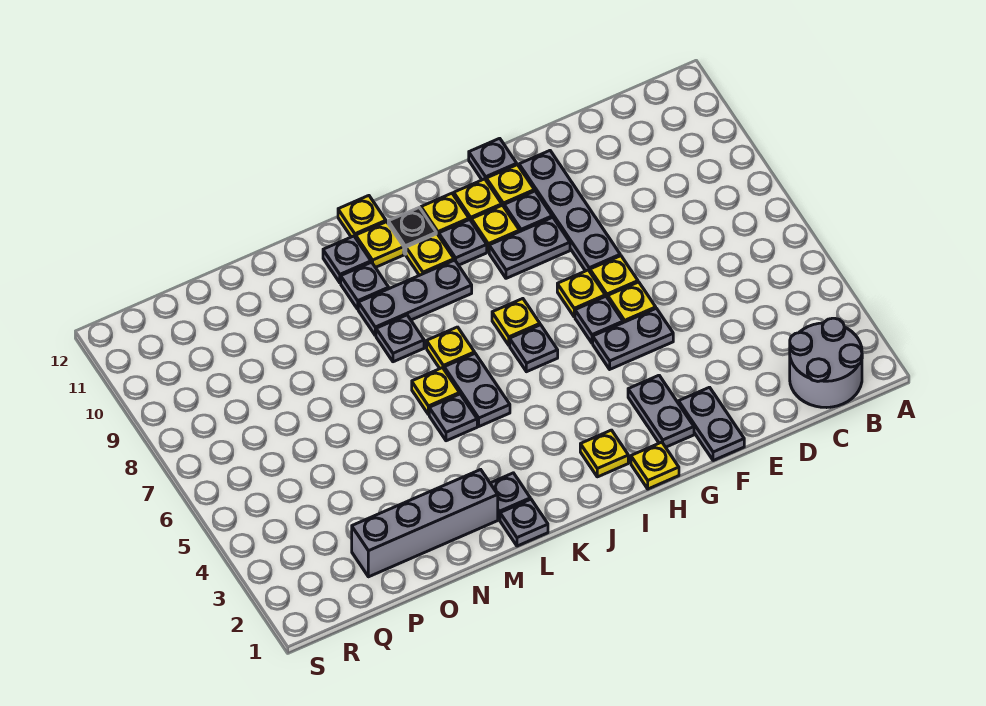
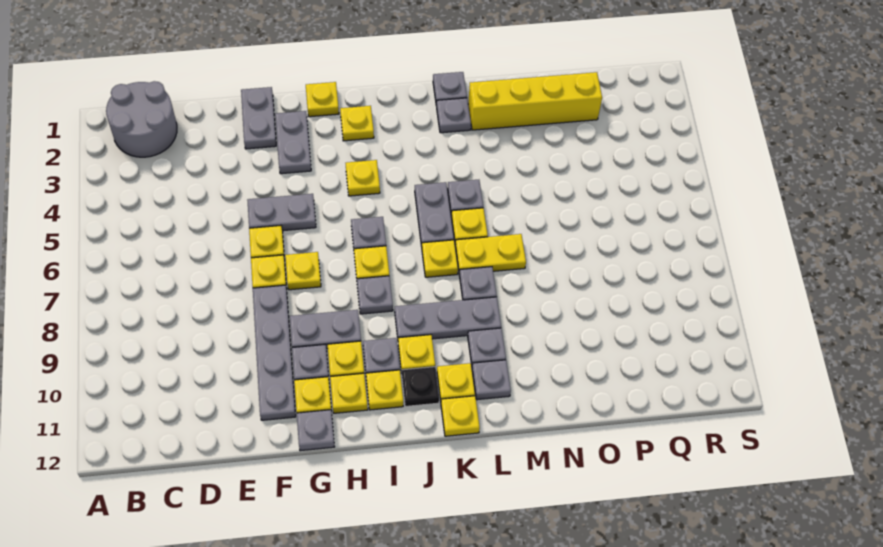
grey plate G6 level 1 -> grey plate I8 level 1
none -> yellow plate I4 level 1
none -> yellow plate L7:M7 level 1
grey brick M2:P2 level 1 -> yellow brick M2:P2 level 1

